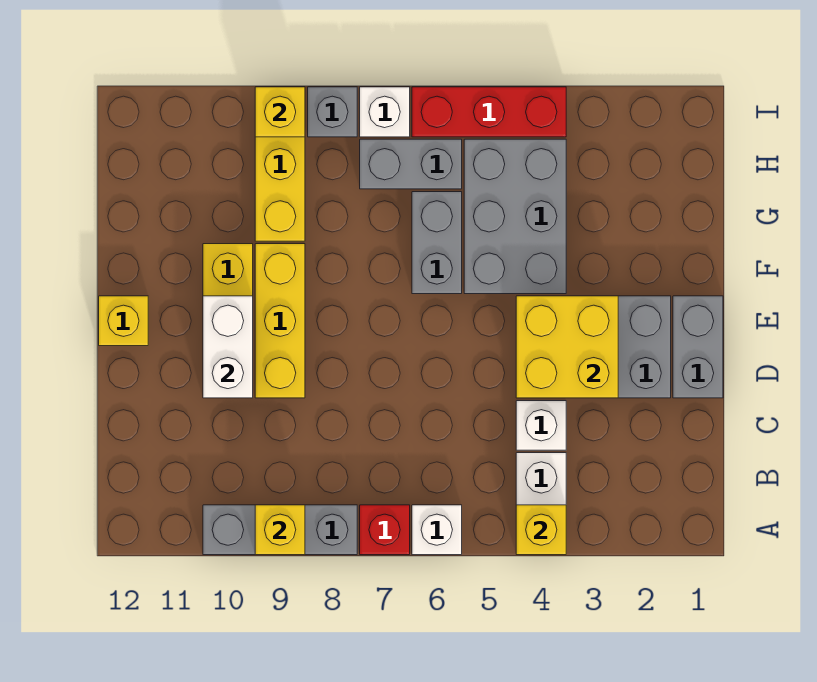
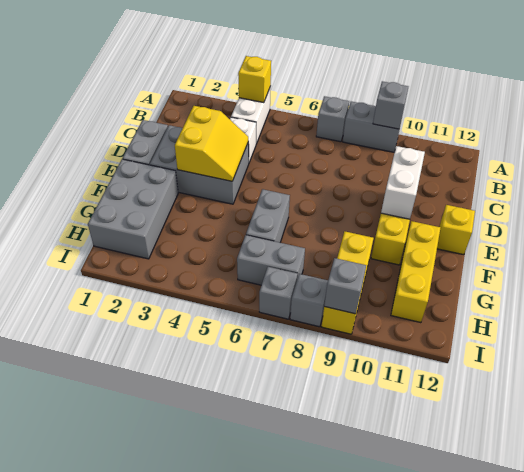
white brick A6 level 1 -> none
red brick A7 level 1 -> grey brick A7 level 1
grey brick A8:A10 level 1 -> grey brick A8:A9 level 1
yellow brick A9 level 2 -> grey brick A9 level 2
yellow brick D3:E4 level 2 -> yellow slope D3:E4 level 2 top 3
yellow brick D9:F9 level 1 -> yellow brick F11:H11 level 1
grey brick F4:H5 level 1 -> grey brick F1:H2 level 1
red brick I4:I6 level 1 -> none
white brick I7 level 1 -> grey brick I7 level 1
yellow brick I9 level 2 -> grey brick I9 level 2

